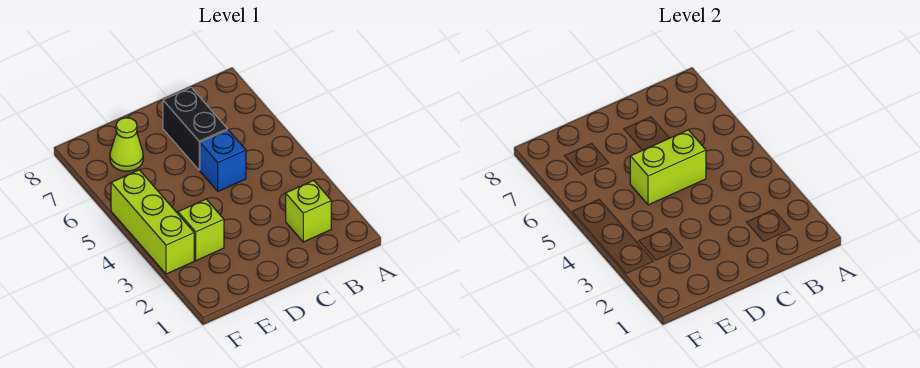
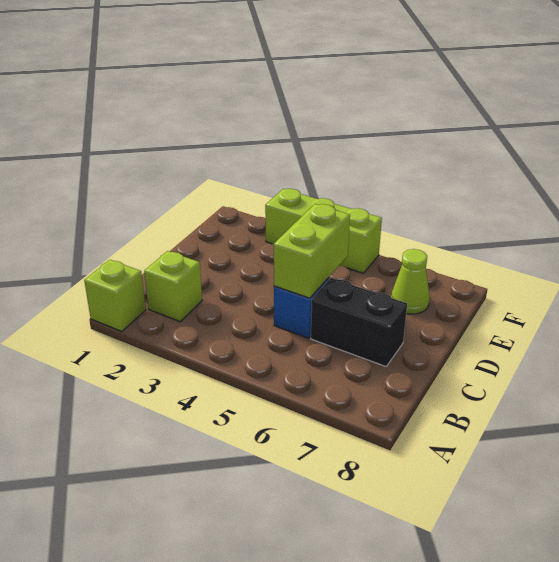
lime brick E3 level 1 -> lime brick A1 level 1

